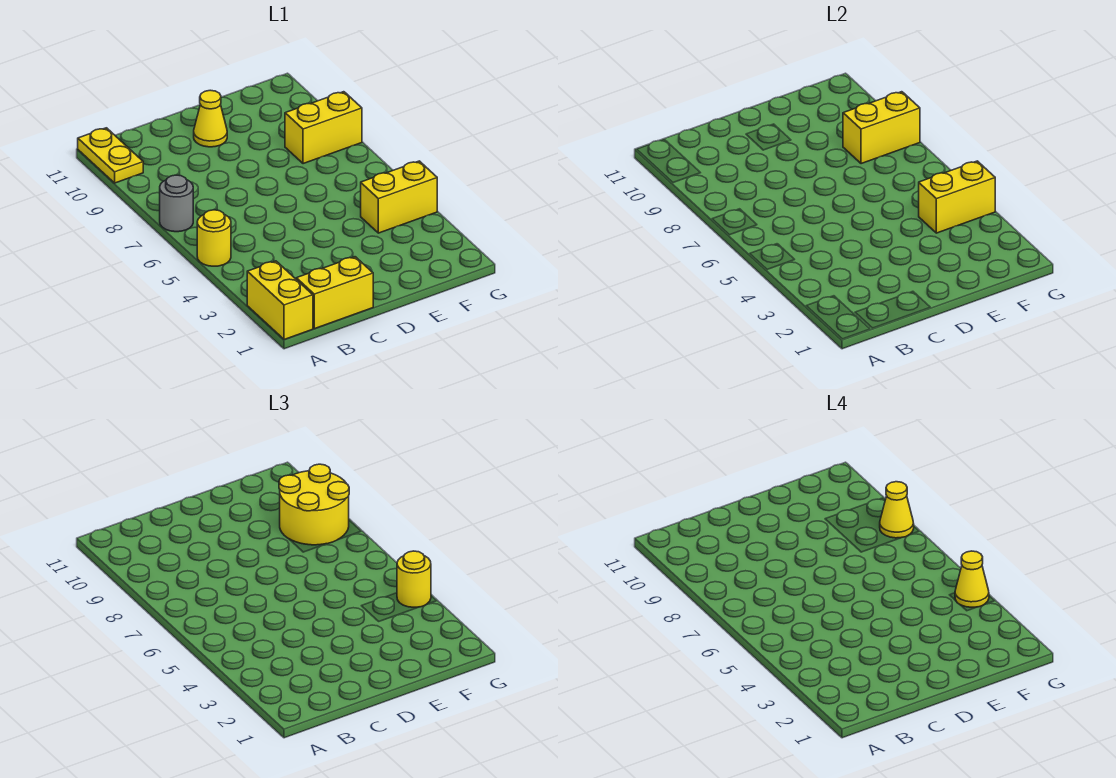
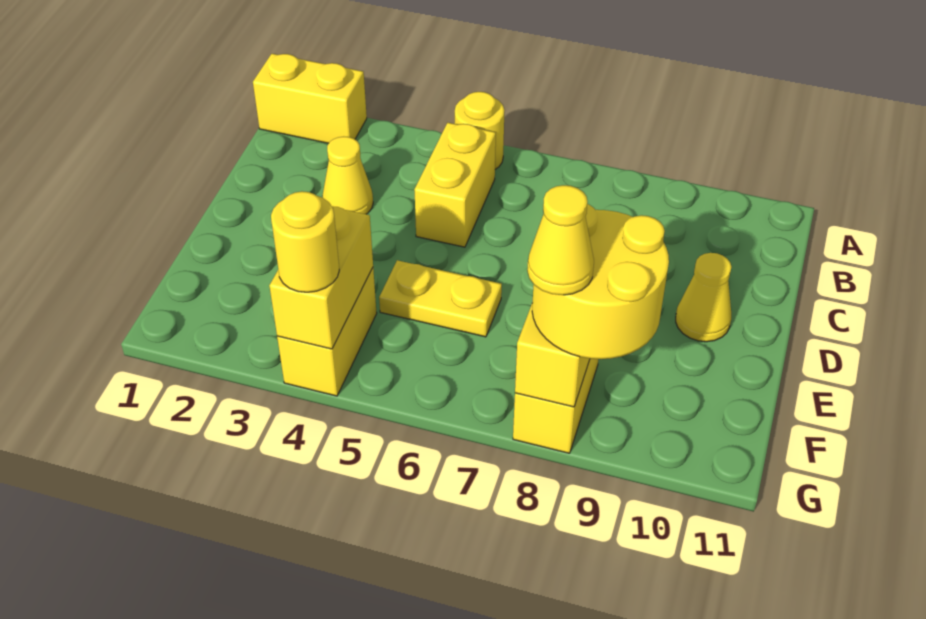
grey round brick A7 level 1 -> none
yellow plate A10:A11 level 1 -> yellow plate E5:E6 level 1
yellow brick B1:C1 level 1 -> yellow brick B5:C5 level 1
yellow cone G4 level 4 -> yellow cone C3 level 1

